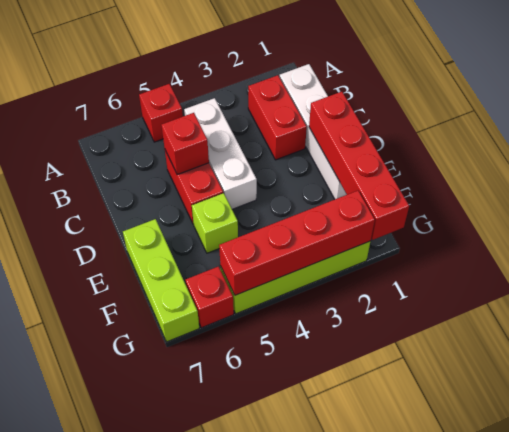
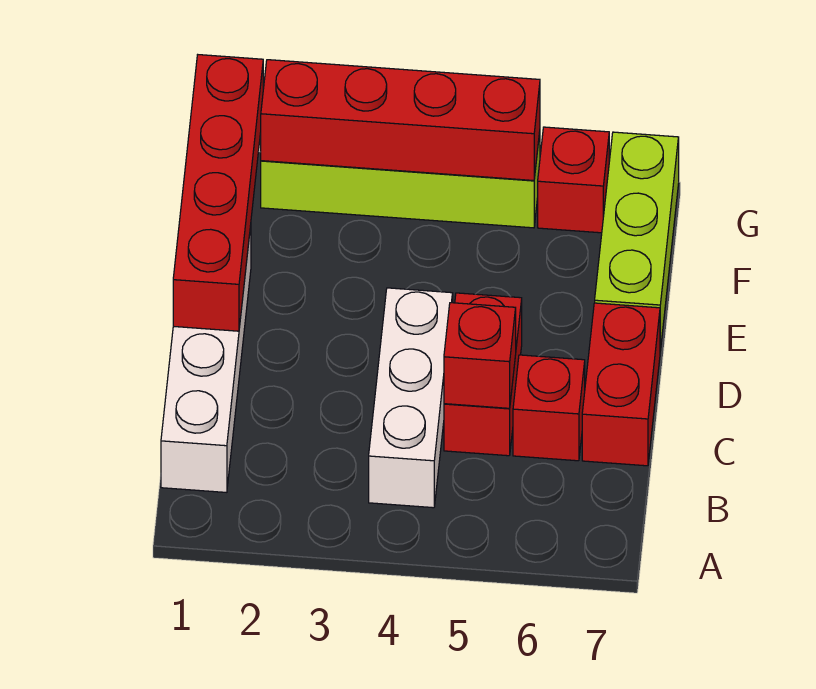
red brick A5 level 1 -> red brick C6 level 1
red brick B2:C2 level 1 -> red brick C7:D7 level 1
lime brick E5 level 1 -> none

